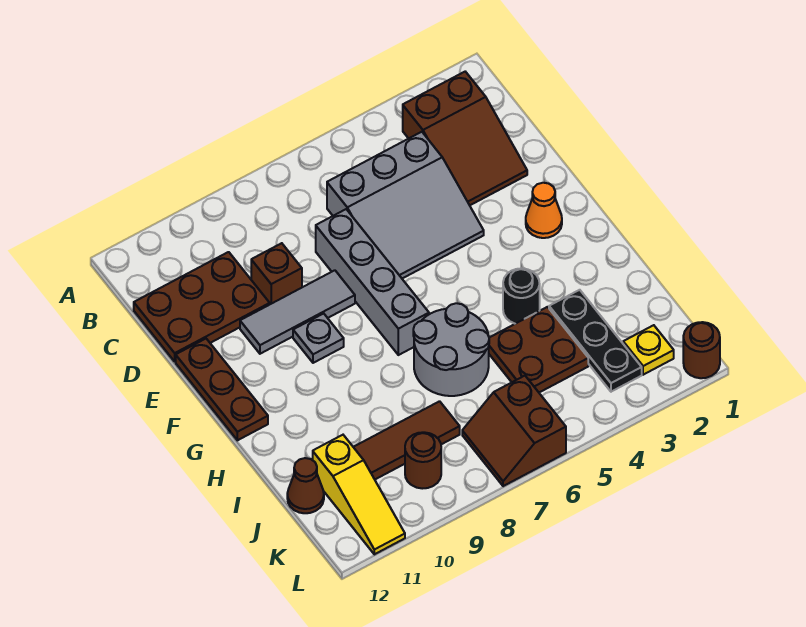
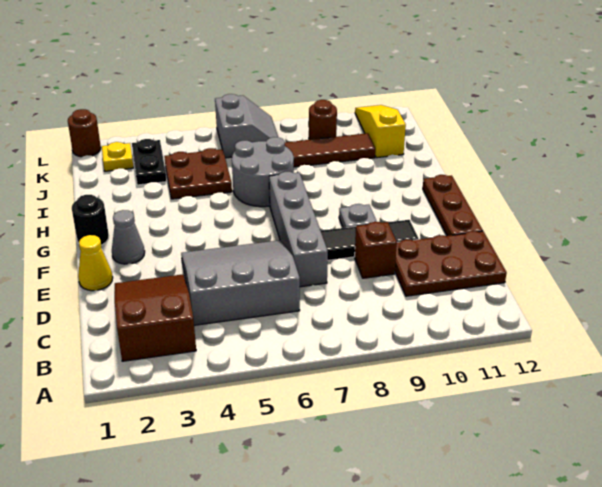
none -> yellow cone E1 level 1
grey tile E8:E10 level 1 -> black tile E8:E10 level 1
orange cone F2 level 1 -> grey cone F2 level 1
black round brick H4 level 1 -> black round brick G1 level 1
black plate I3:K3 level 1 -> black plate J3:K3 level 1
brown cone J12 level 1 -> none
brown slope K6:L7 level 1 top 6 -> grey slope K6:L7 level 1 top 6

